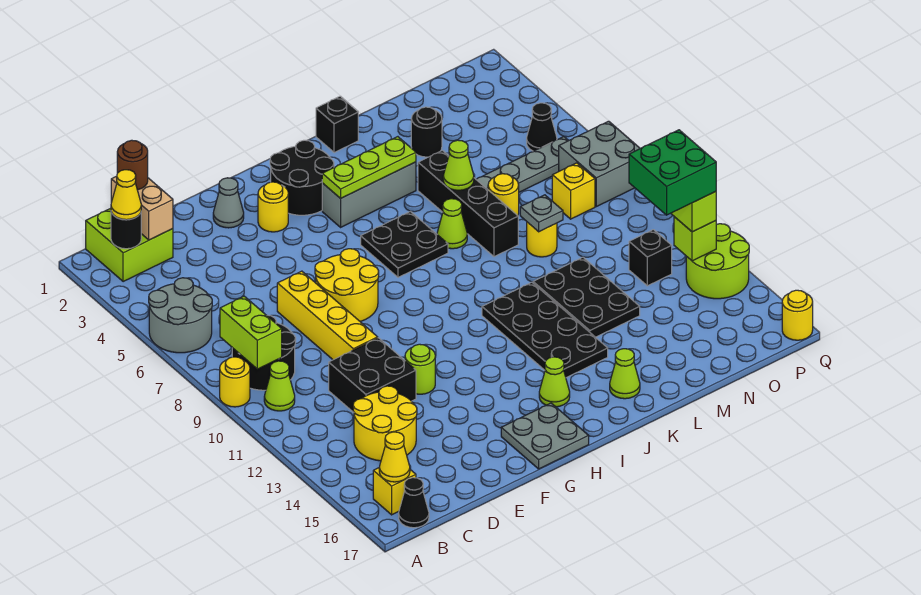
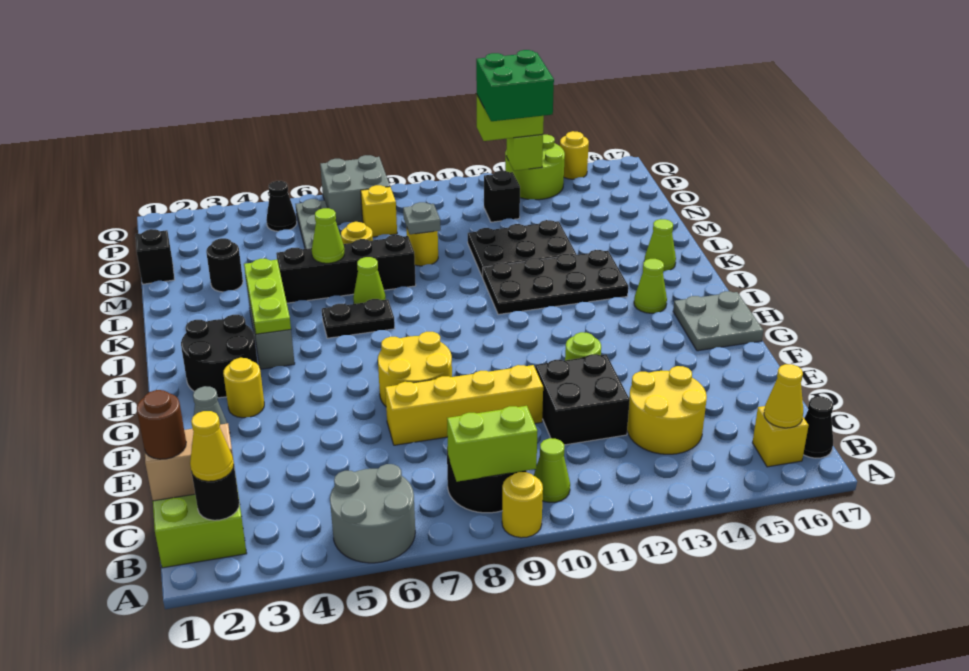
black plate I6:J7 level 1 -> black plate J6:J7 level 1
black brick K1 level 1 -> black brick N1 level 1
yellow round brick Q17 level 1 -> yellow round brick Q15 level 1

